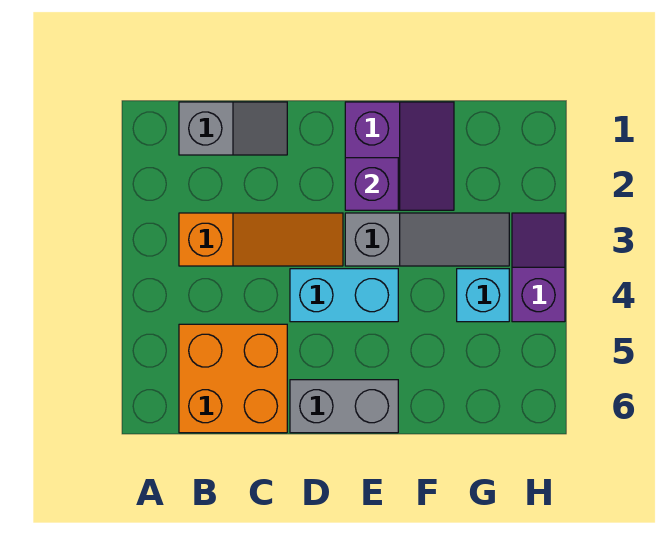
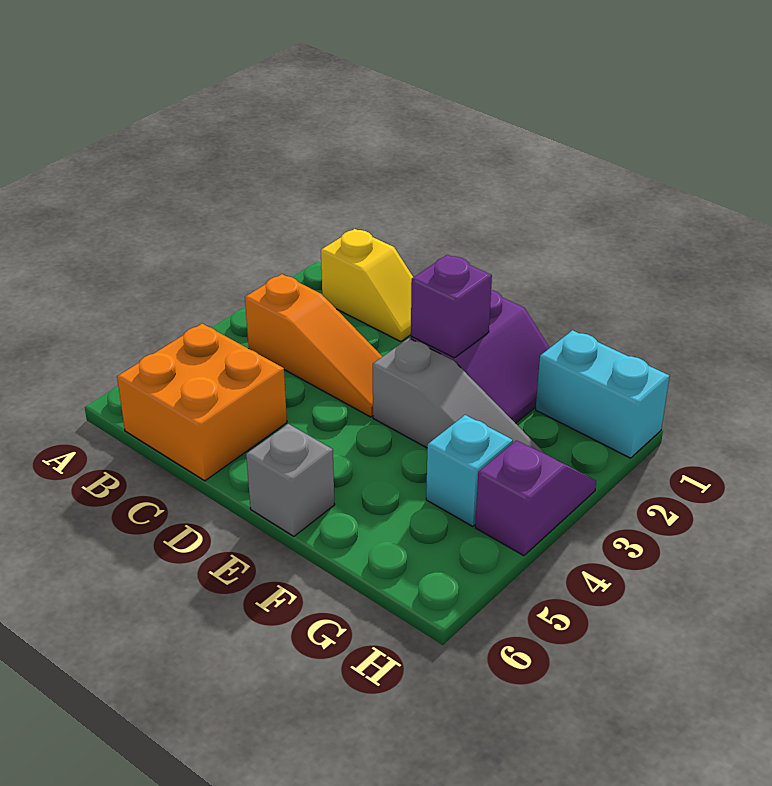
grey slope B1:C1 level 1 top B -> yellow slope B1:C1 level 1 top B
cyan brick D4:E4 level 1 -> cyan brick G1:H1 level 1
grey brick D6:E6 level 1 -> grey brick E6 level 1

